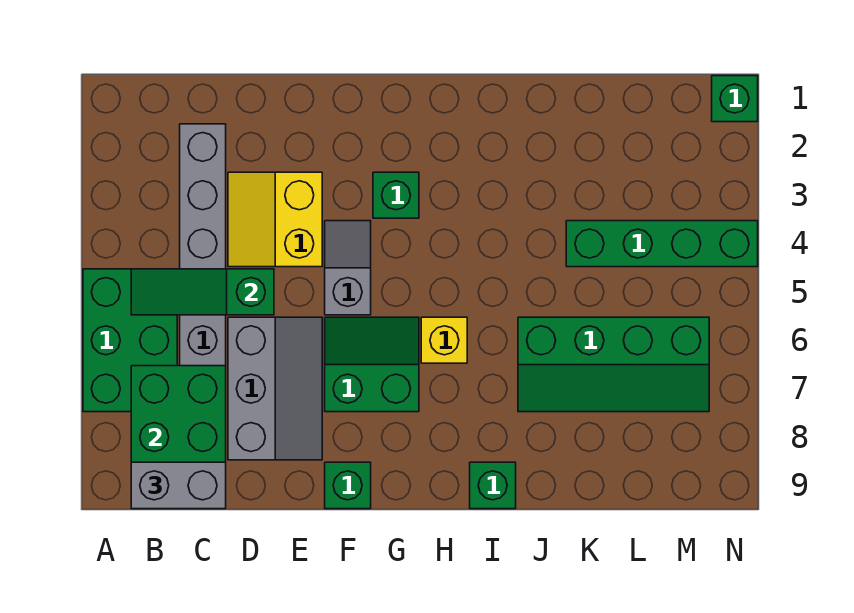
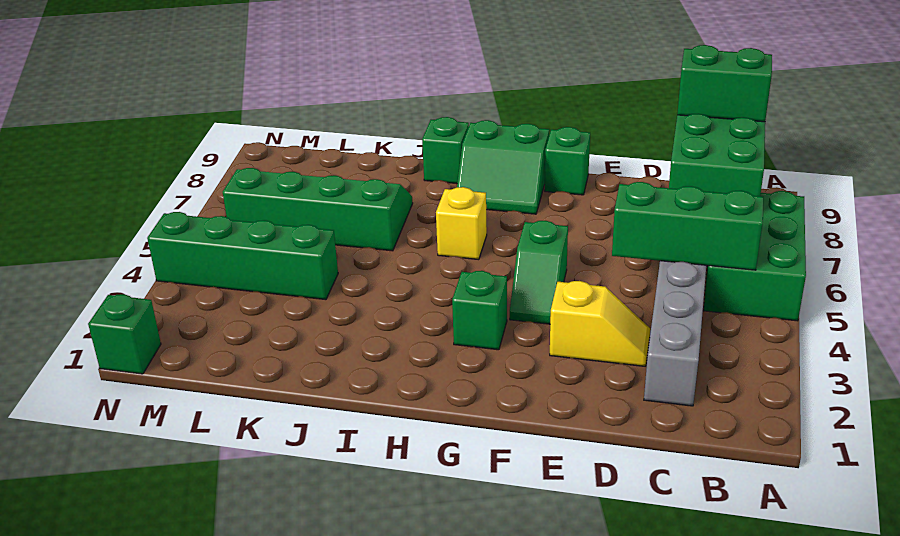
green slope B5:D5 level 2 top D -> green brick B5:D5 level 2
grey brick B9:C9 level 3 -> green brick B9:C9 level 3
yellow slope D3:E4 level 1 top E -> yellow slope D3:E3 level 1 top E
grey slope D6:E8 level 1 top D -> none
grey slope F4:F5 level 1 top 5 -> green slope F4:F5 level 1 top 5
green slope F6:G7 level 1 top 7 -> green slope G8:H9 level 1 top 9

